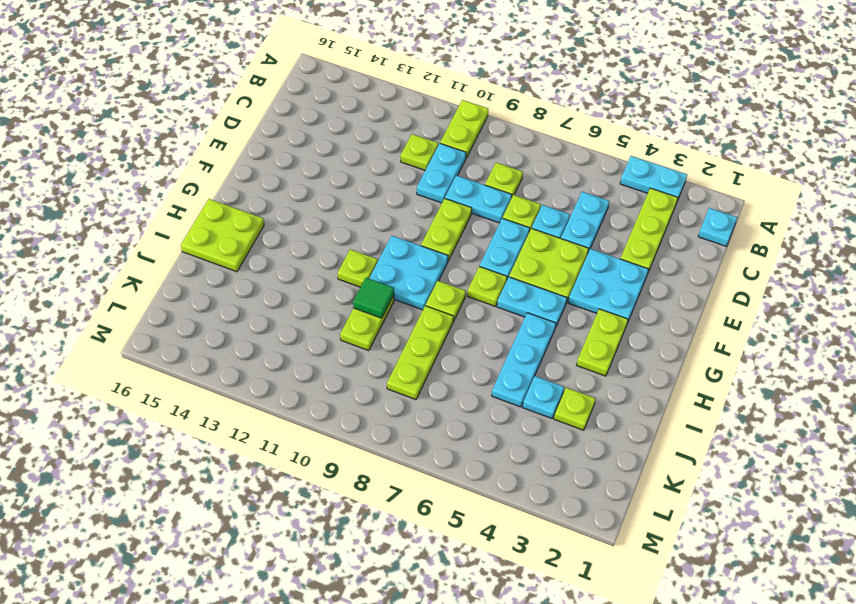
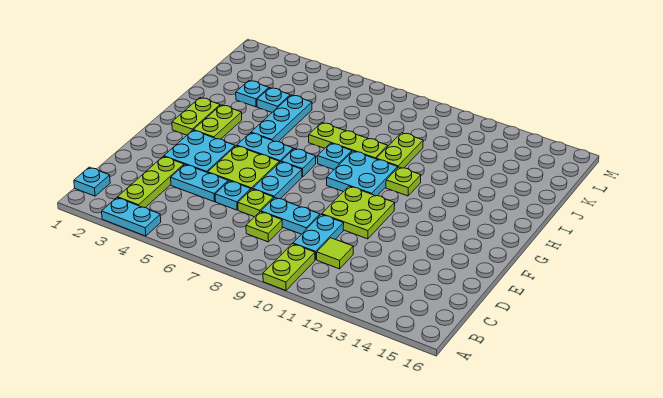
cyan plate C5:D5 level 1 -> cyan plate D4:D5 level 1
lime plate C11 level 1 -> lime tile C11 level 1
lime plate E9:F9 level 1 -> lime plate G2:H2 level 1
lime plate G7 level 1 -> cyan plate G7 level 1
lime plate H8 level 1 -> cyan plate H8 level 1
lime plate H15:I16 level 1 -> lime plate E10:F11 level 1
lime plate I8:K8 level 1 -> lime plate I7:I9 level 1
green tile I10 level 2 -> none
lime plate J3 level 1 -> cyan plate J3 level 1

